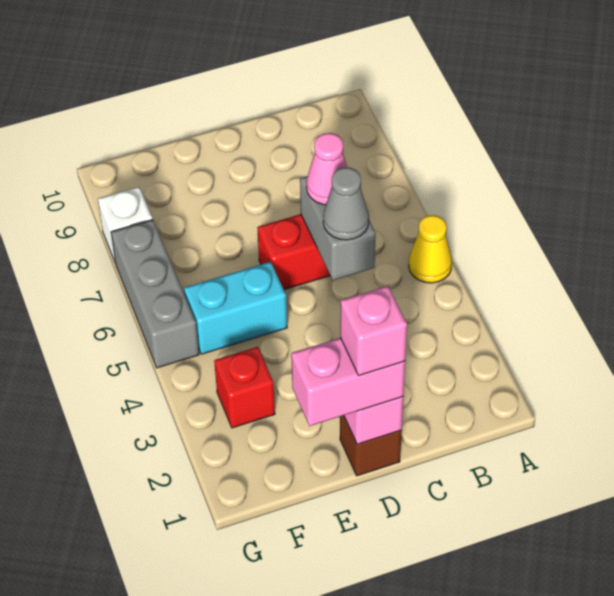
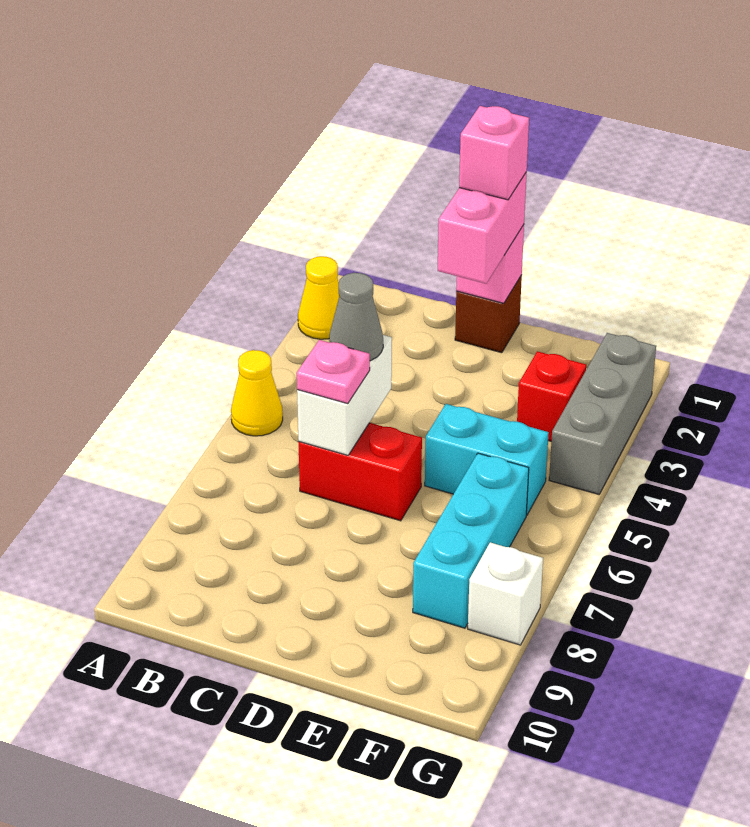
none -> yellow cone A2 level 1
grey brick C5:C6 level 2 -> white brick C5:C6 level 2
pink cone C6 level 3 -> pink plate C6 level 3
pink brick D1:E1 level 3 -> pink brick D1:D2 level 3
none -> cyan brick F6:F8 level 1
grey brick G5:G7 level 1 -> grey brick G2:G4 level 1

